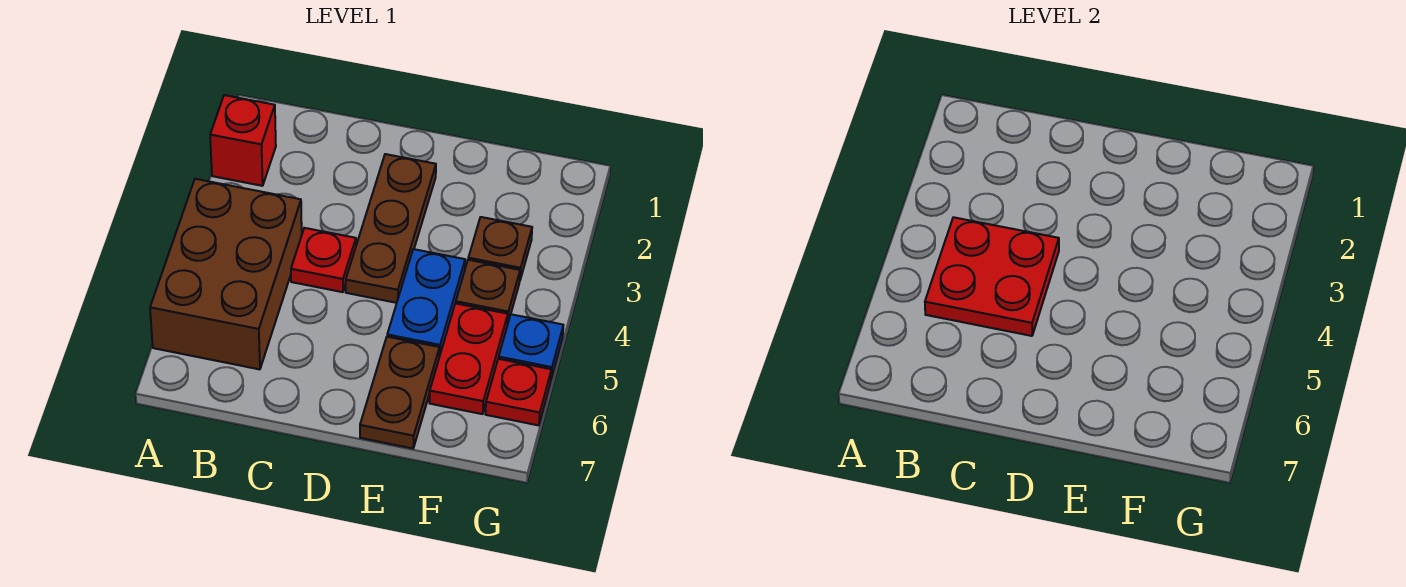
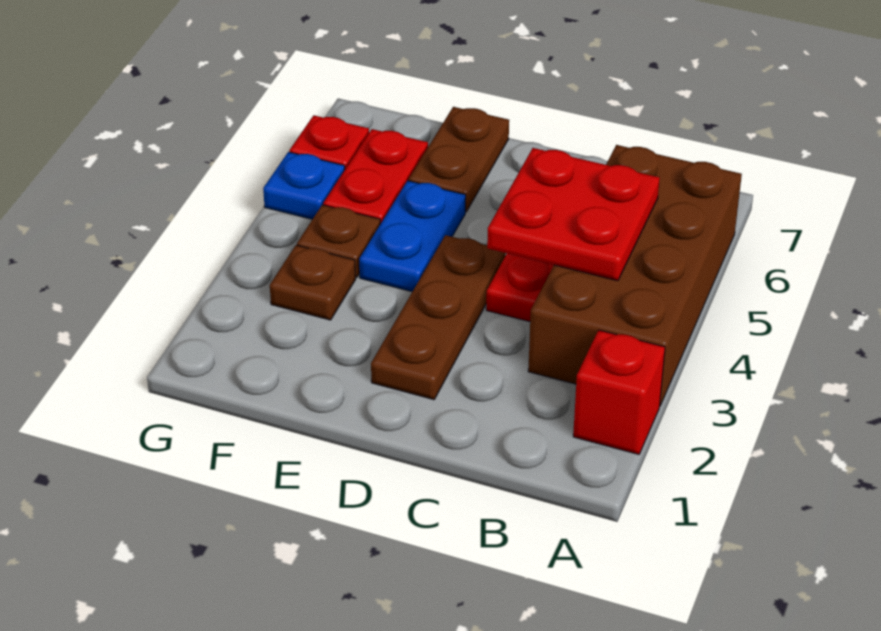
brown brick A4:B6 level 1 -> brown brick A3:B6 level 1

